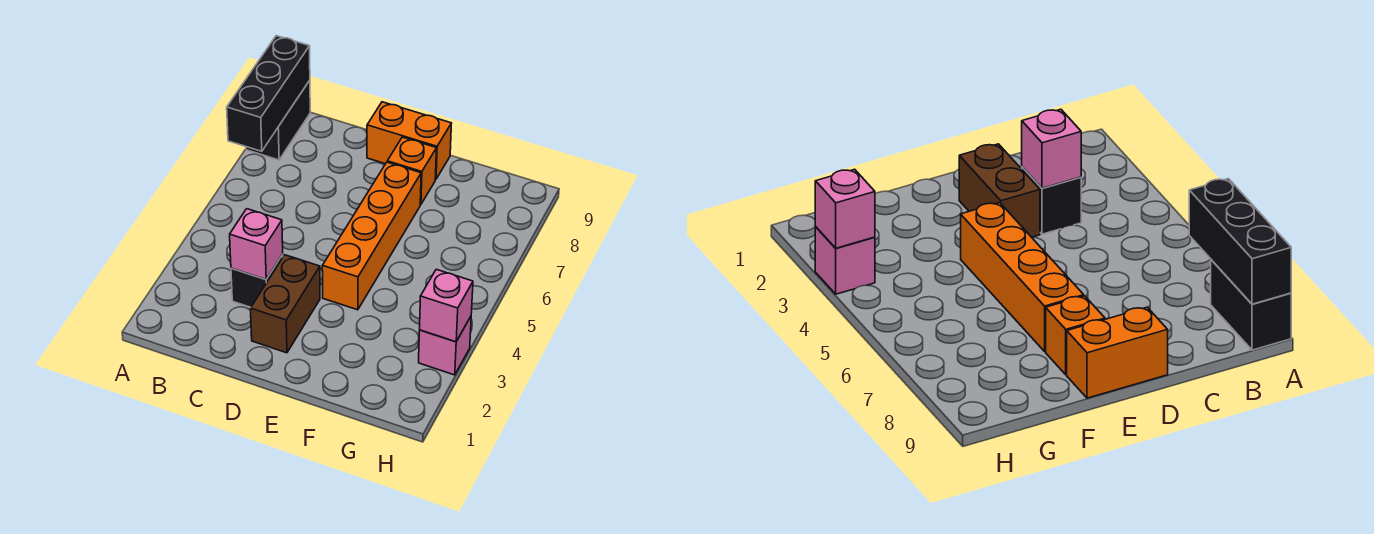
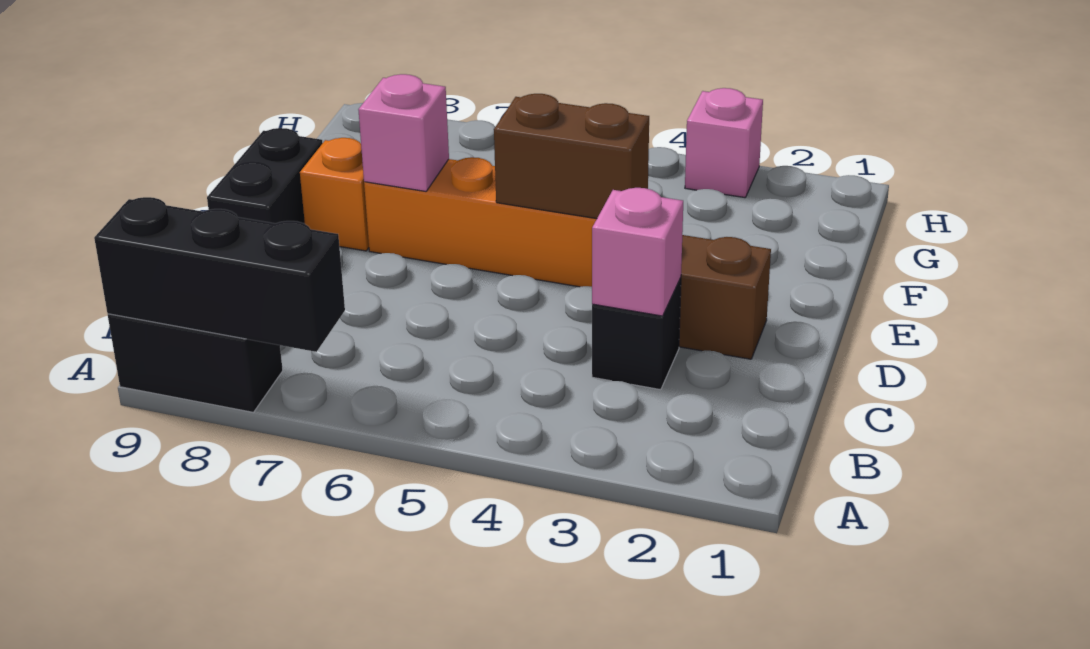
orange brick D9:E9 level 1 -> black brick D9:E9 level 1
none -> brown brick E4:E5 level 2
pink brick H3 level 2 -> pink brick E7 level 2

